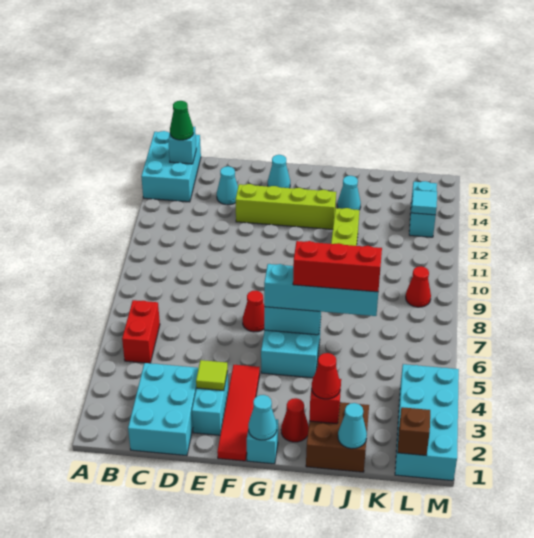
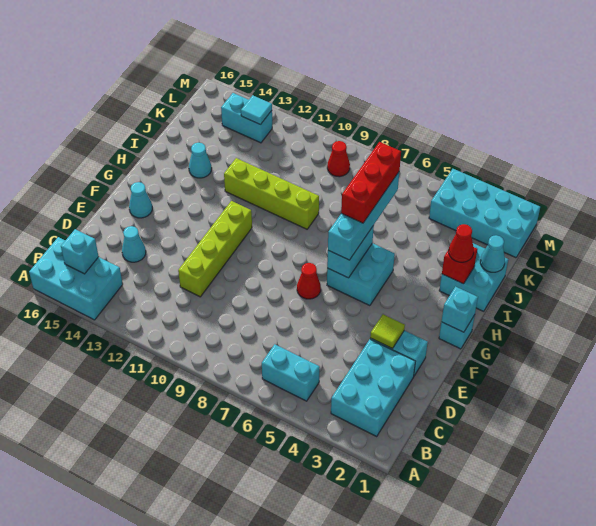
red brick B5:B6 level 1 -> cyan brick B5:B6 level 1
green cone B15 level 3 -> none
cyan brick C1:D3 level 1 -> cyan brick B2:D3 level 1
lime brick E13:H13 level 1 -> lime brick D11:G11 level 1
red tile F1:F4 level 1 -> none
cyan cone G1 level 2 -> cyan brick G1 level 2
red cone H2 level 1 -> none
brown brick I1:J2 level 1 -> cyan brick I1:J2 level 1
brown brick L1 level 2 -> none

